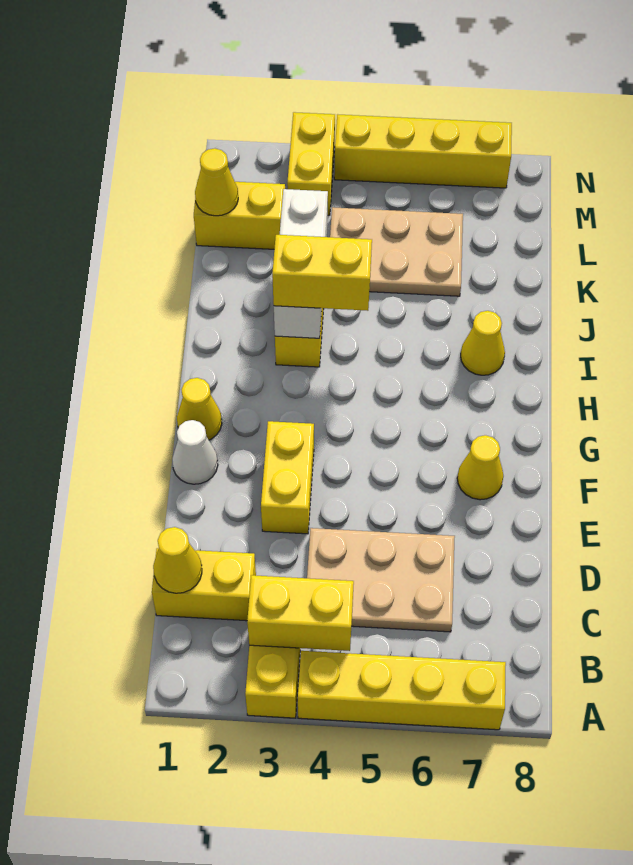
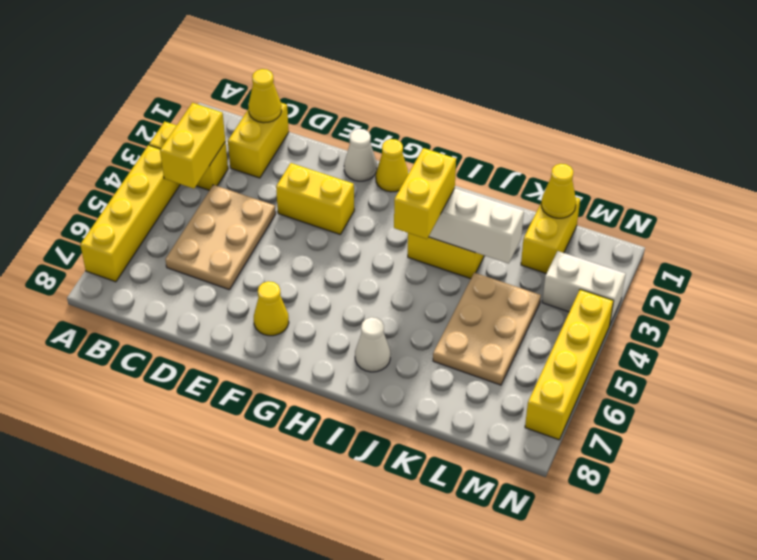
yellow cone I7 level 1 -> white cone I7 level 1
yellow brick M3:N3 level 1 -> white brick M3:N3 level 1

